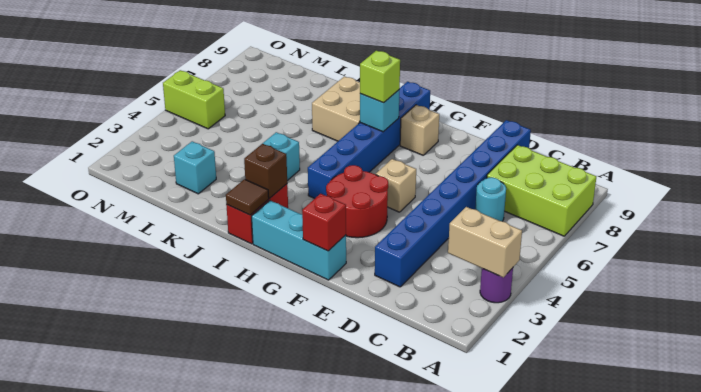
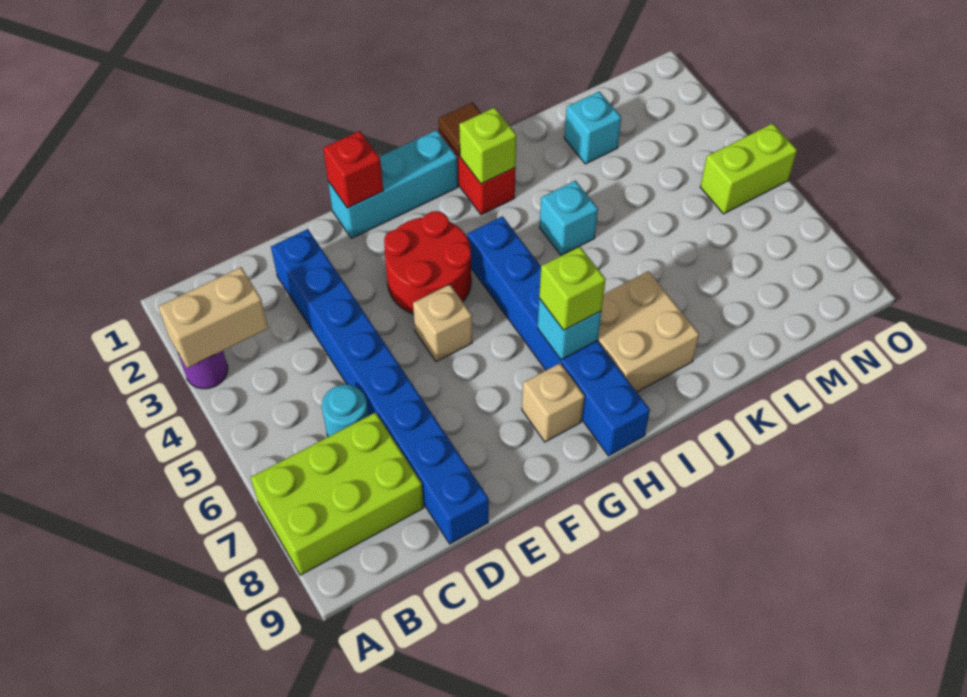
brown brick I2 level 2 -> lime brick I2 level 2

